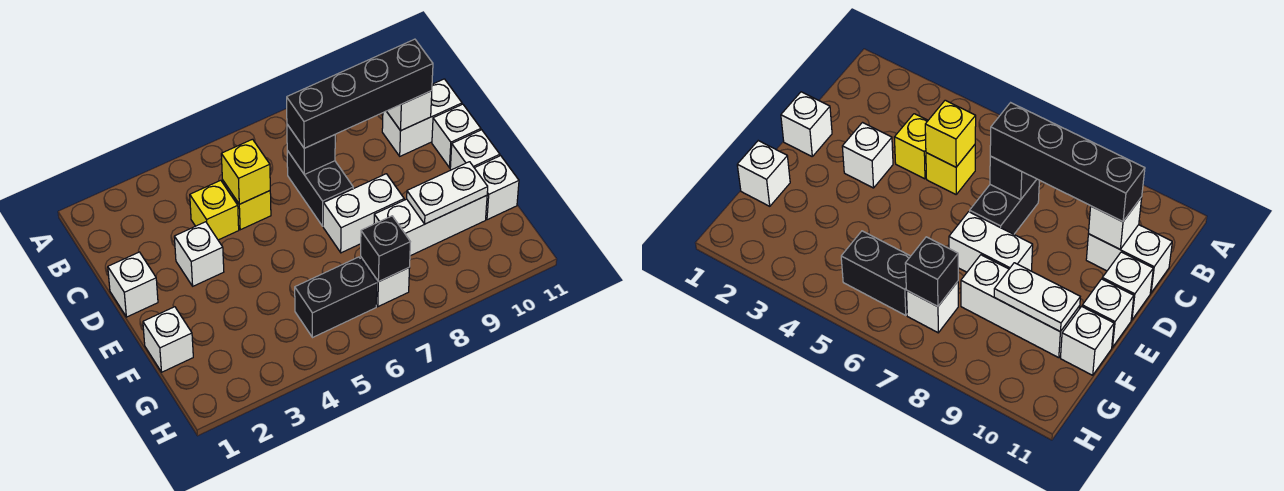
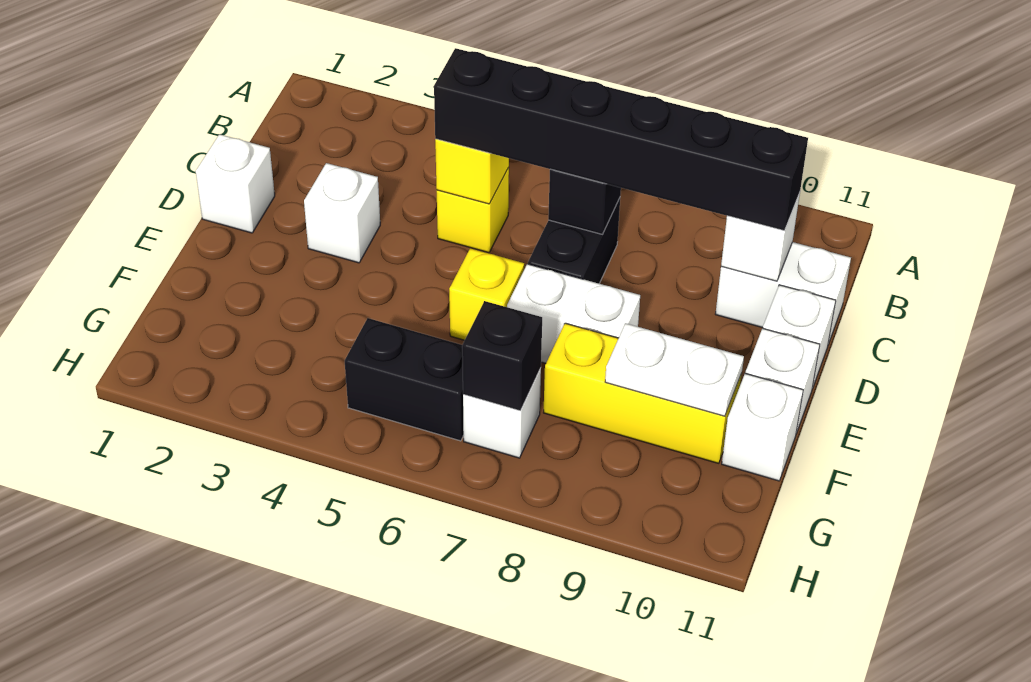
yellow brick C4 level 1 -> yellow brick E6 level 1
black brick C7:C10 level 3 -> black brick C5:C10 level 3
white brick F1 level 1 -> none
white brick F8:F10 level 1 -> yellow brick F8:F10 level 1

